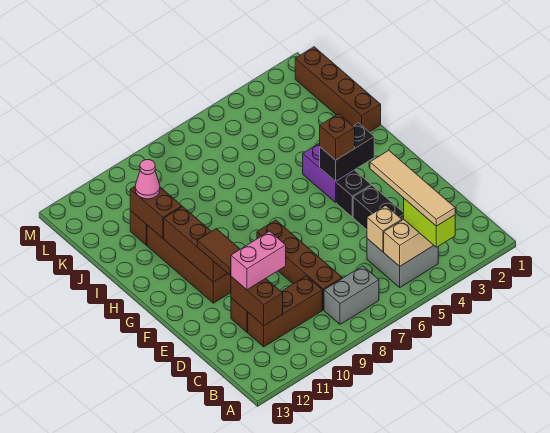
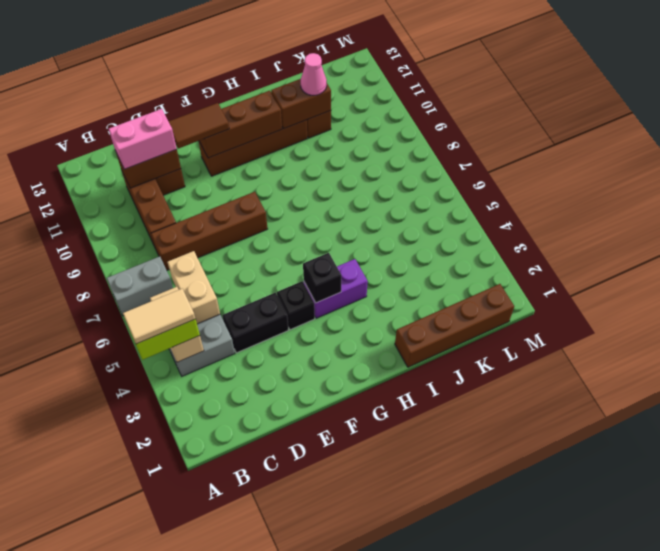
tan tile A4:D4 level 4 -> tan tile A4:B4 level 4
grey brick B7:B8 level 1 -> grey brick A7:B7 level 1
tan brick C5 level 2 -> tan brick C5:C6 level 2
pink brick D10:D11 level 3 -> pink brick C11:D11 level 3
black brick G3:G4 level 2 -> black brick G4 level 2
brown brick G4 level 3 -> none

